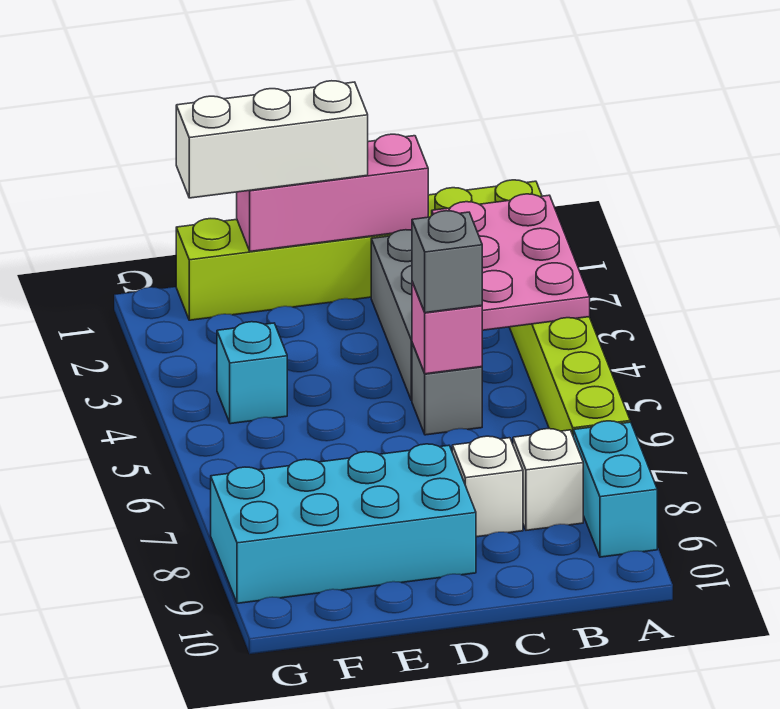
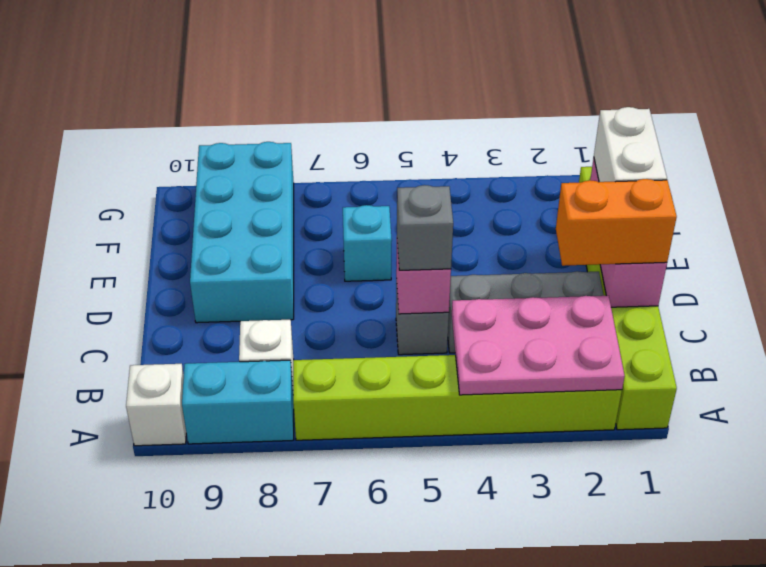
none -> orange brick C1:C2 level 3
white brick C8 level 1 -> white brick A10 level 1
white brick D1:F1 level 3 -> white brick D1:E1 level 3
cyan brick F4 level 1 -> cyan brick E6 level 1

